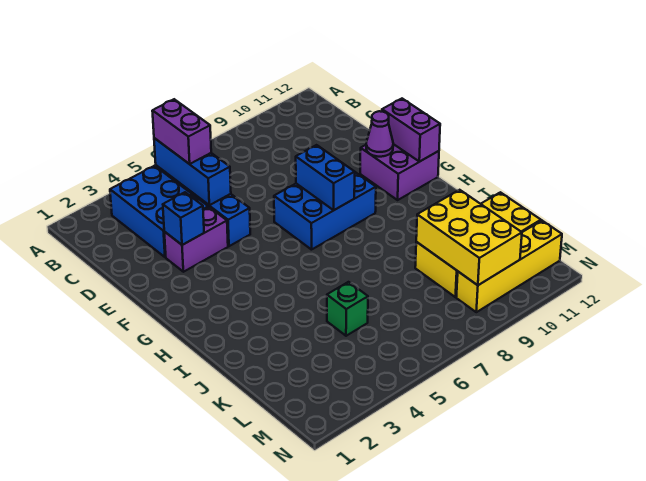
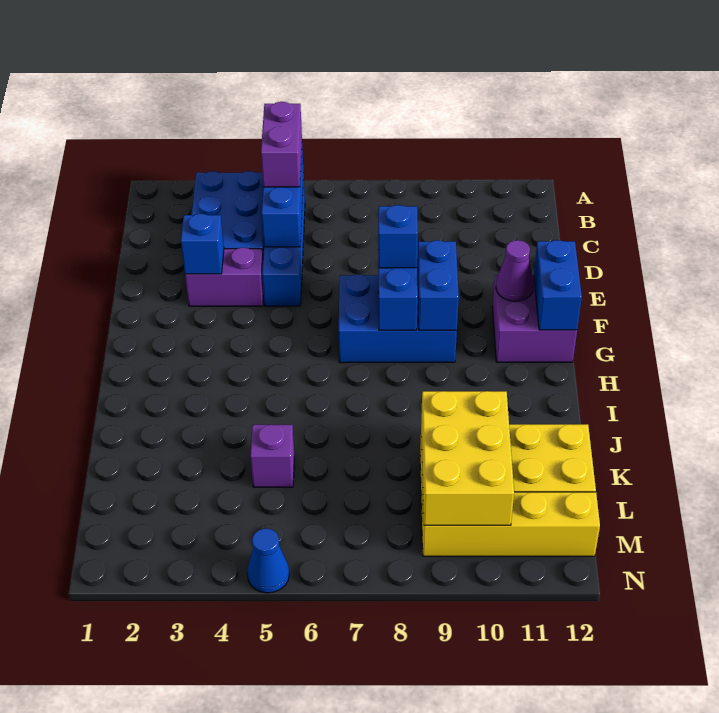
none -> blue brick F8 level 3
none -> blue brick F9:G9 level 2
purple brick F12:G12 level 2 -> blue brick F12:G12 level 2
green brick K5 level 1 -> purple brick K5 level 1
none -> blue cone N5 level 1

